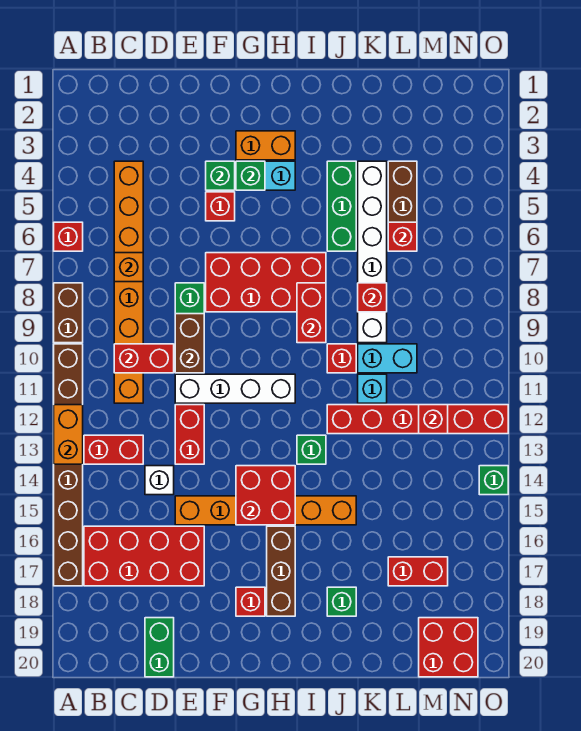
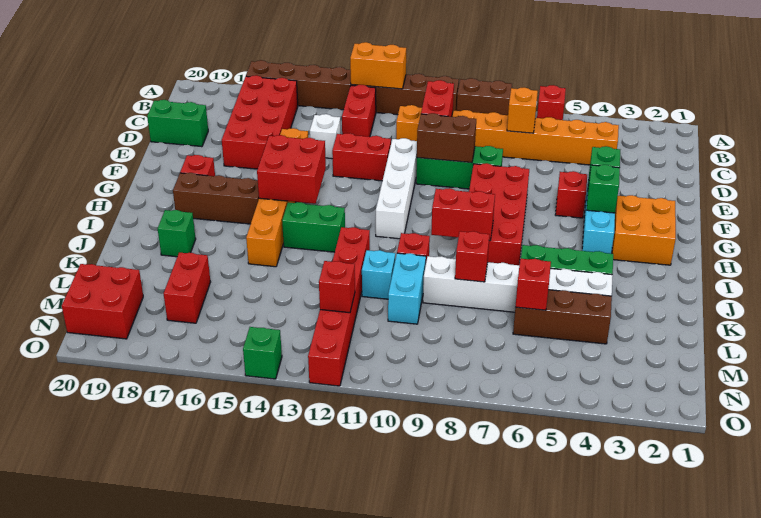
orange brick G3:H3 level 1 -> orange brick G2:H3 level 1
green brick I13 level 1 -> green brick I13:I14 level 1

